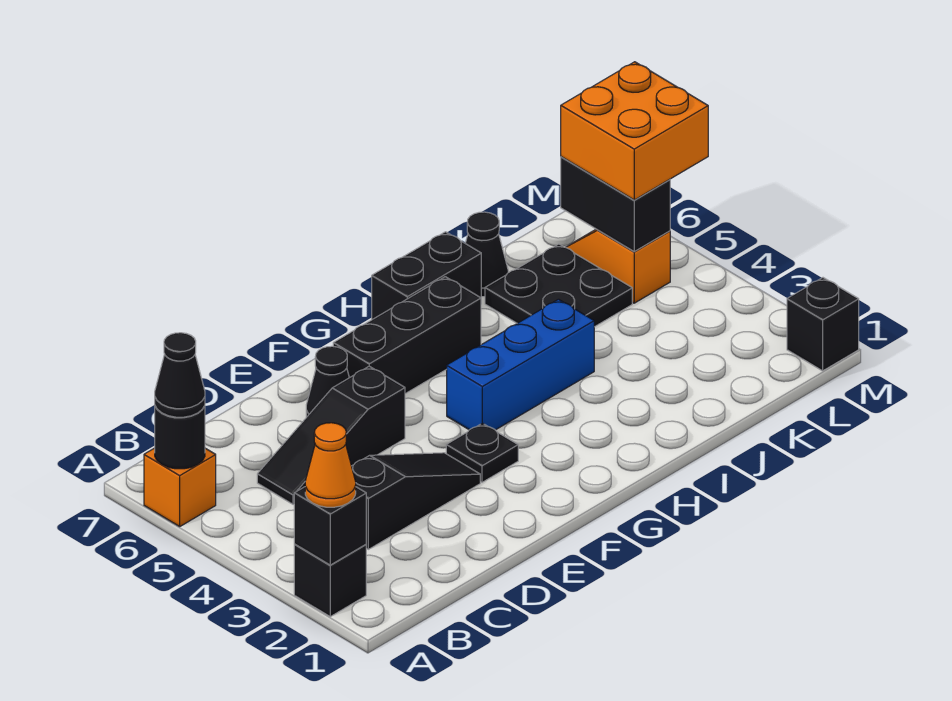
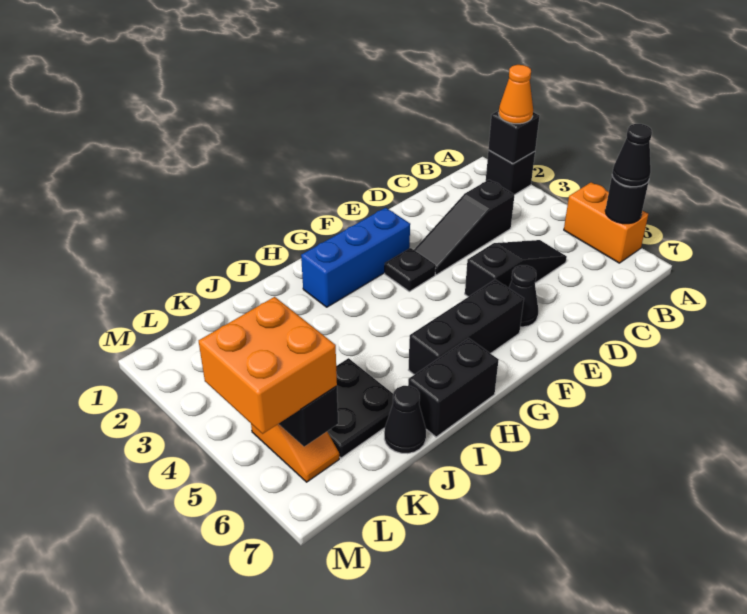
orange brick A6 level 1 -> orange brick A5:A6 level 1
blue brick G4:I4 level 1 -> blue brick F2:H2 level 1
black brick M1 level 1 -> none

